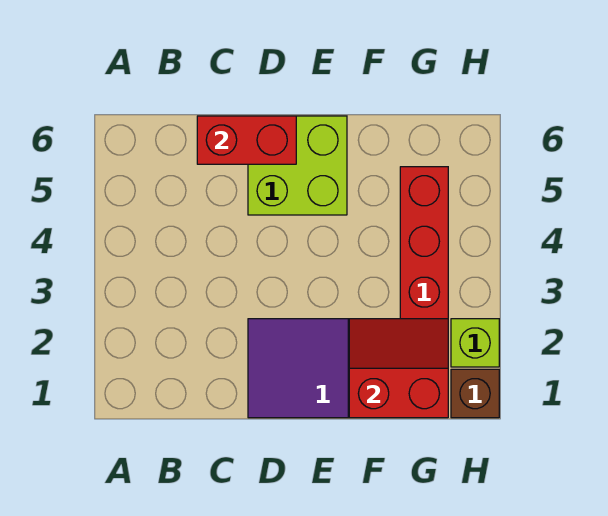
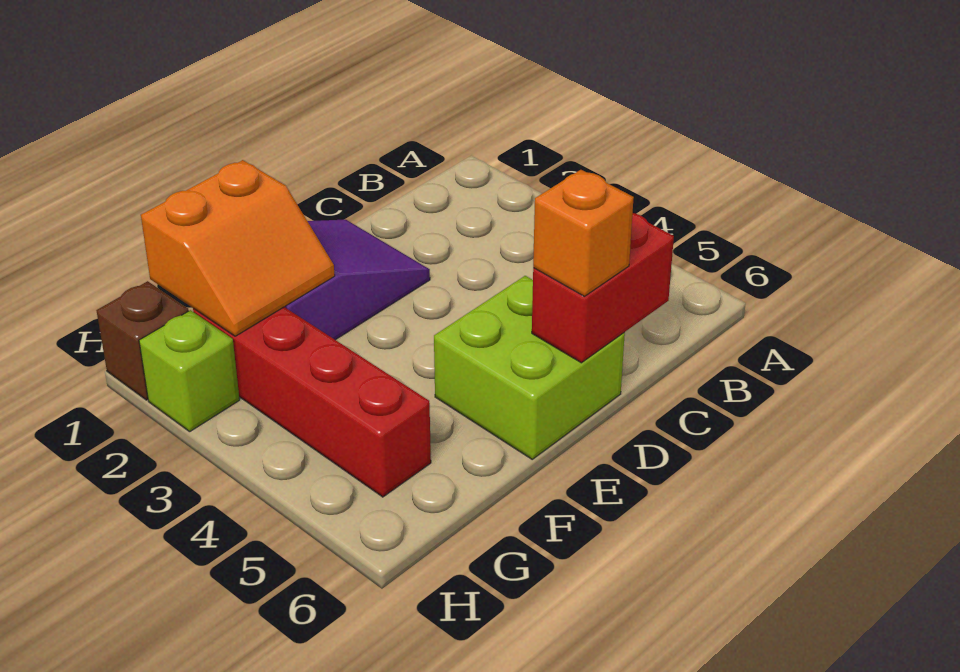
none -> orange brick D6 level 3
red slope F1:G2 level 2 top 1 -> orange slope F1:G2 level 2 top 1

